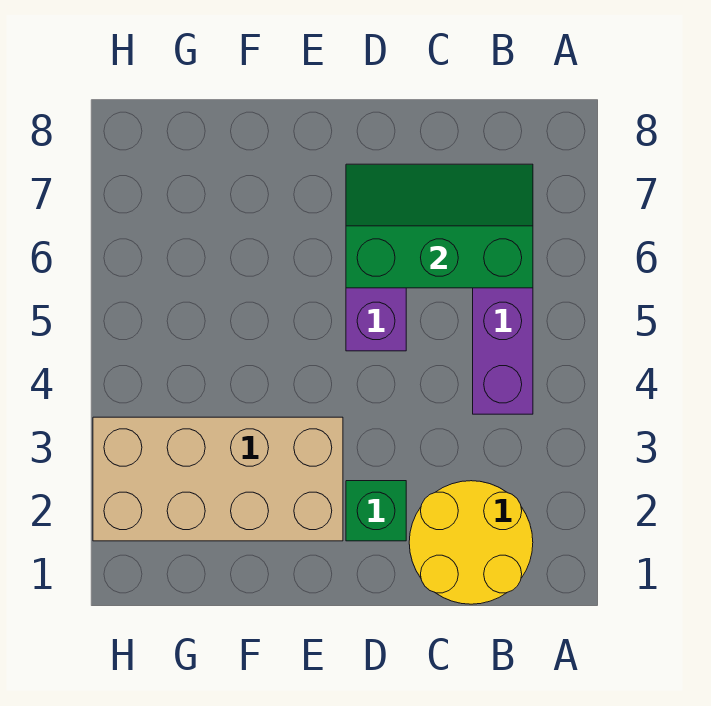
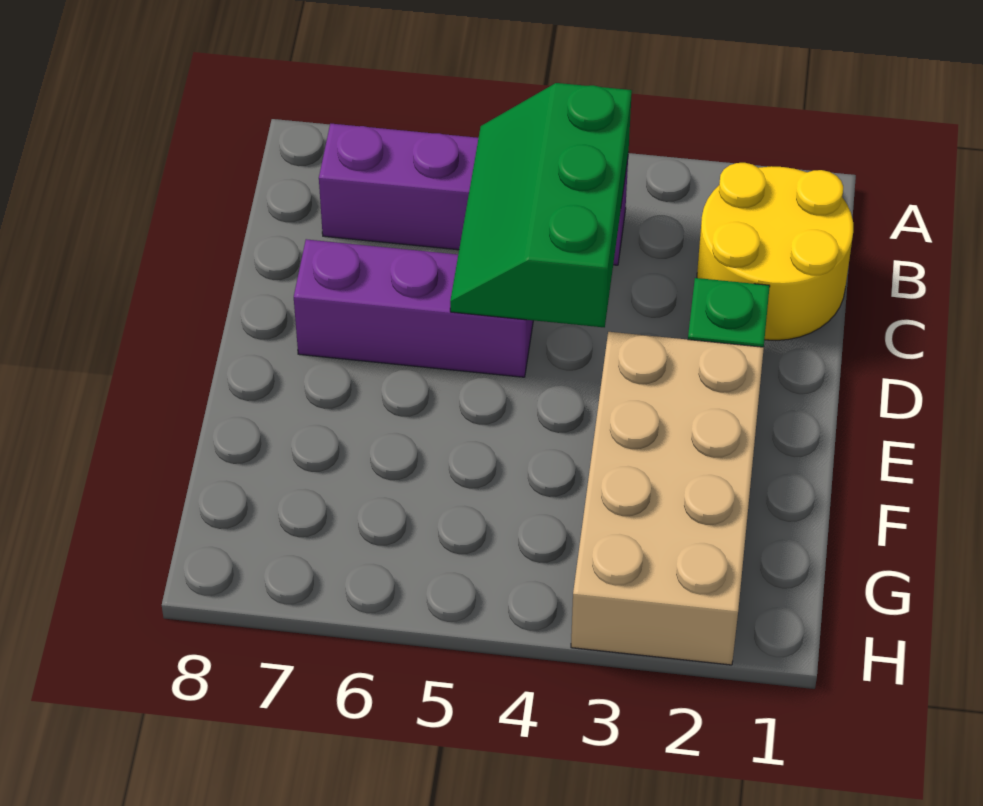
green slope B6:D7 level 2 top 6 -> green slope B4:D5 level 2 top 4

